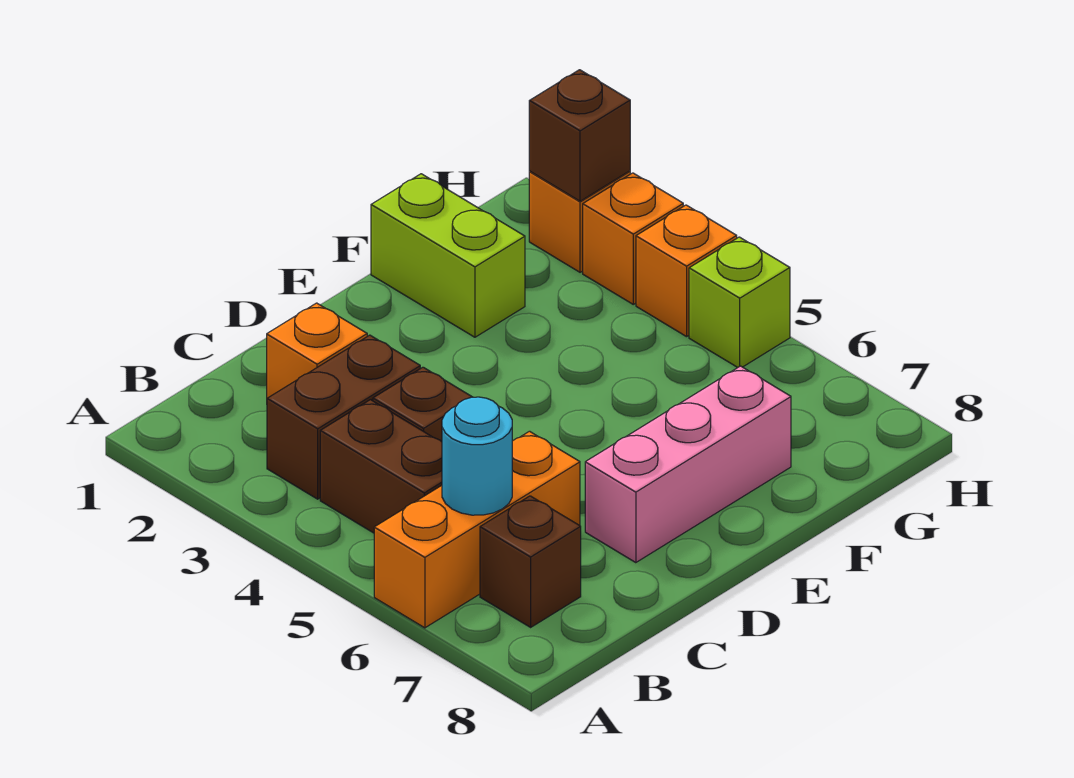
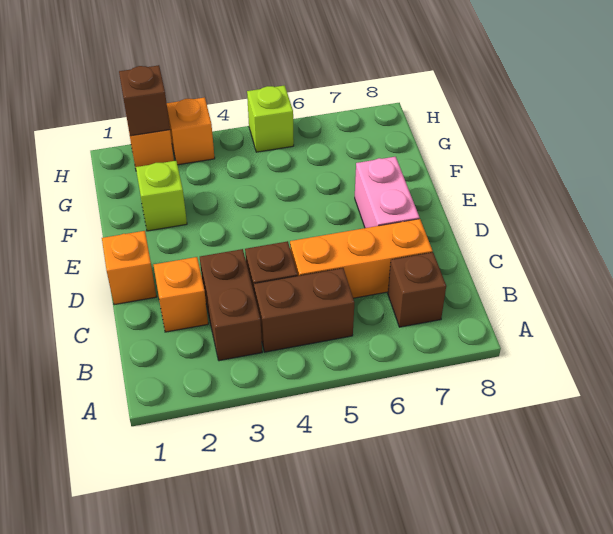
orange brick A6:C6 level 1 -> orange brick C5:C7 level 1
cyan round brick B6 level 2 -> none
pink brick D7:F7 level 1 -> pink brick D7:E7 level 1
lime brick F1:F2 level 1 -> lime brick F2 level 1
orange brick H4 level 1 -> orange brick D1 level 1

